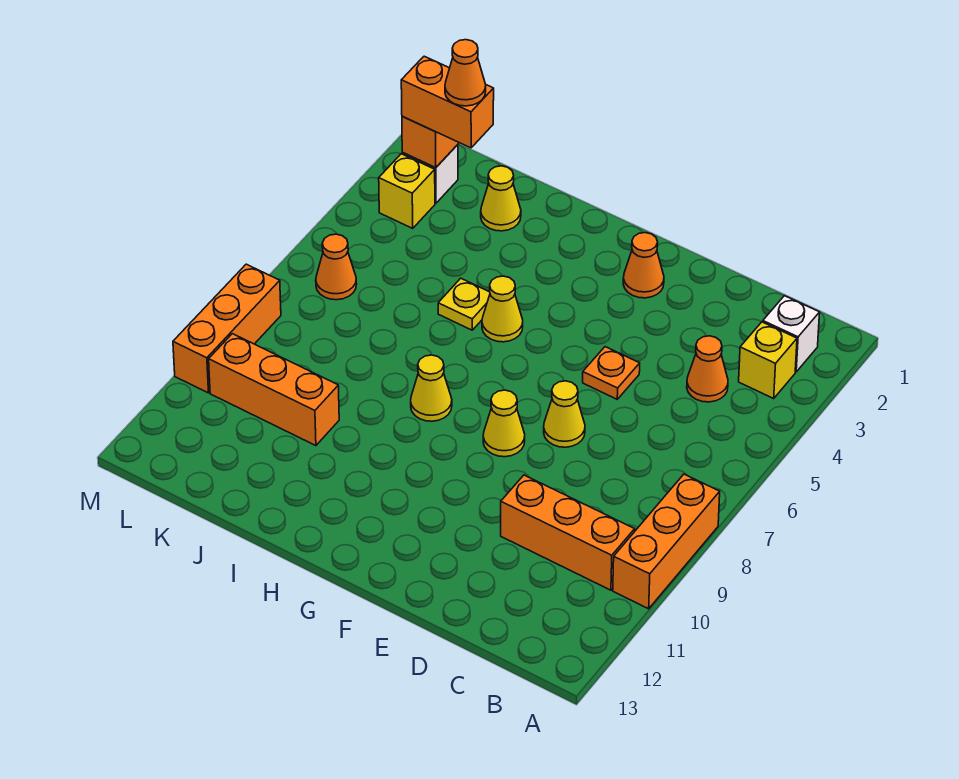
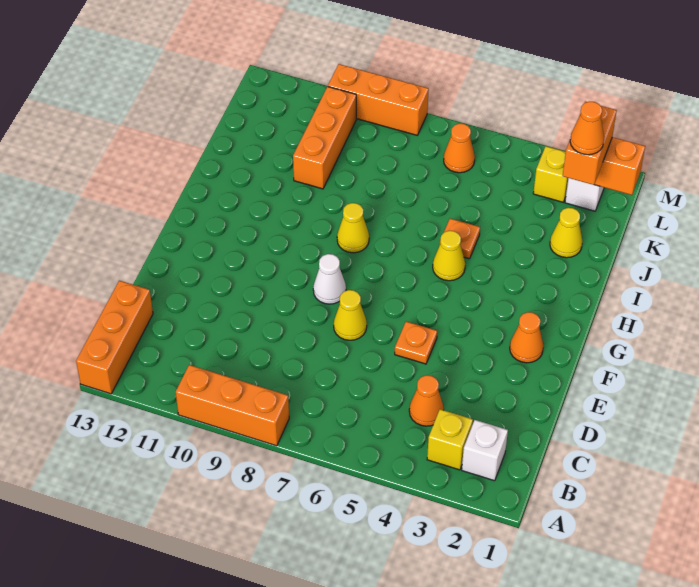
orange brick B10:D10 level 1 -> orange brick A13:C13 level 1
yellow cone F8 level 1 -> white cone F8 level 1
yellow plate I5 level 1 -> orange plate I5 level 1

